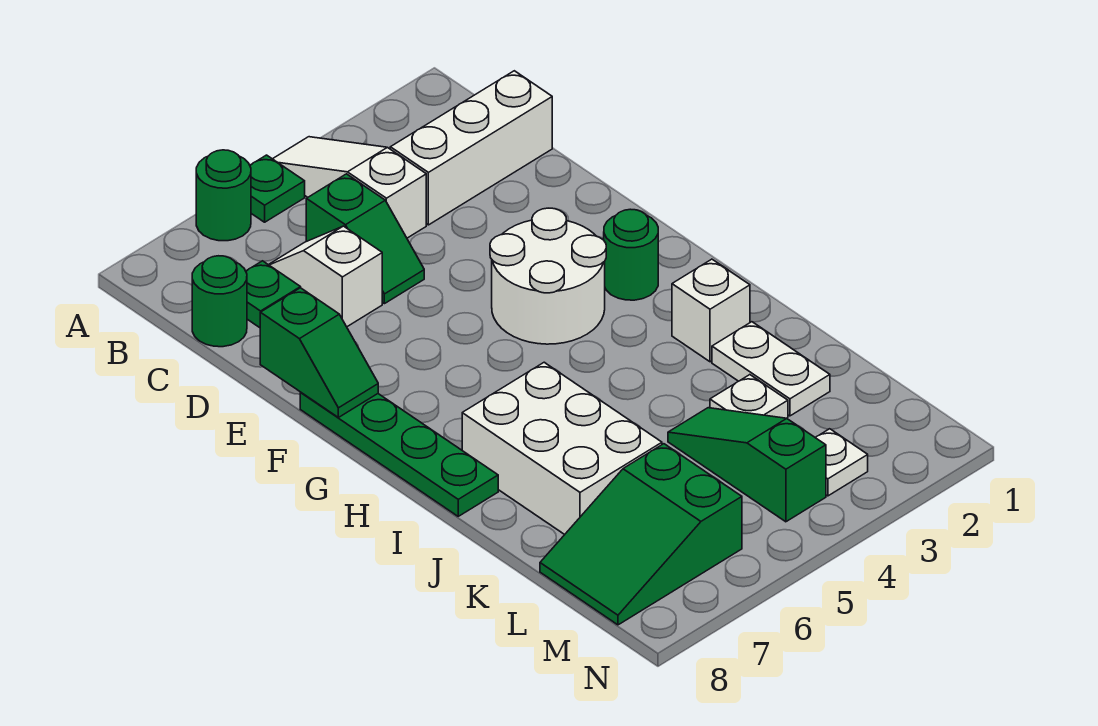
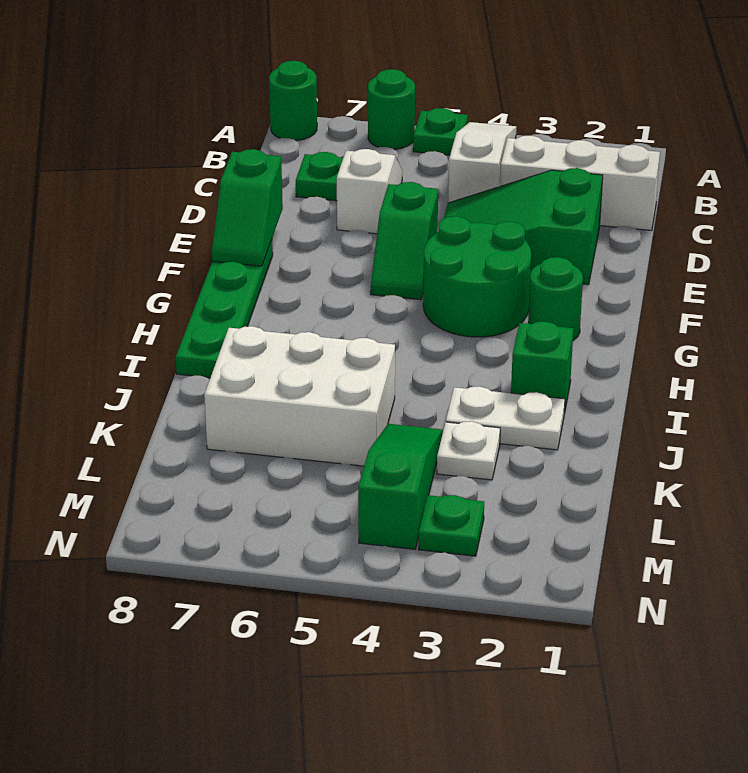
green slope C5:D5 level 1 top C -> green slope E5:F5 level 1 top E
green round brick C8 level 1 -> green round brick A8 level 1
white round brick F3:G4 level 1 -> green round brick F3:G4 level 1
white brick I2 level 1 -> green brick I2 level 1
white brick I6:K7 level 1 -> white brick J5:K7 level 1
white plate J2:K2 level 1 -> white plate J2:J3 level 1
green slope L6:M8 level 1 top 6 -> green slope D2:E4 level 1 top 2
white plate M3 level 1 -> green plate M3 level 1

